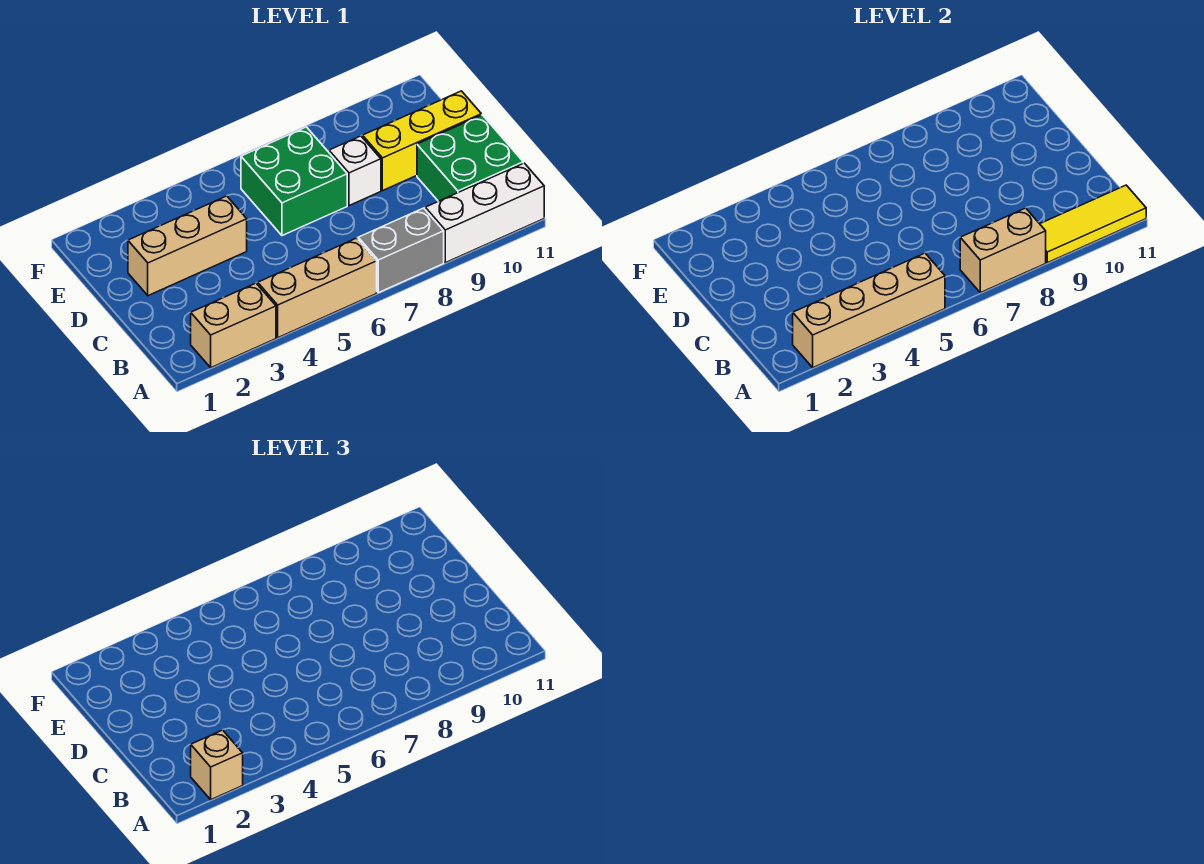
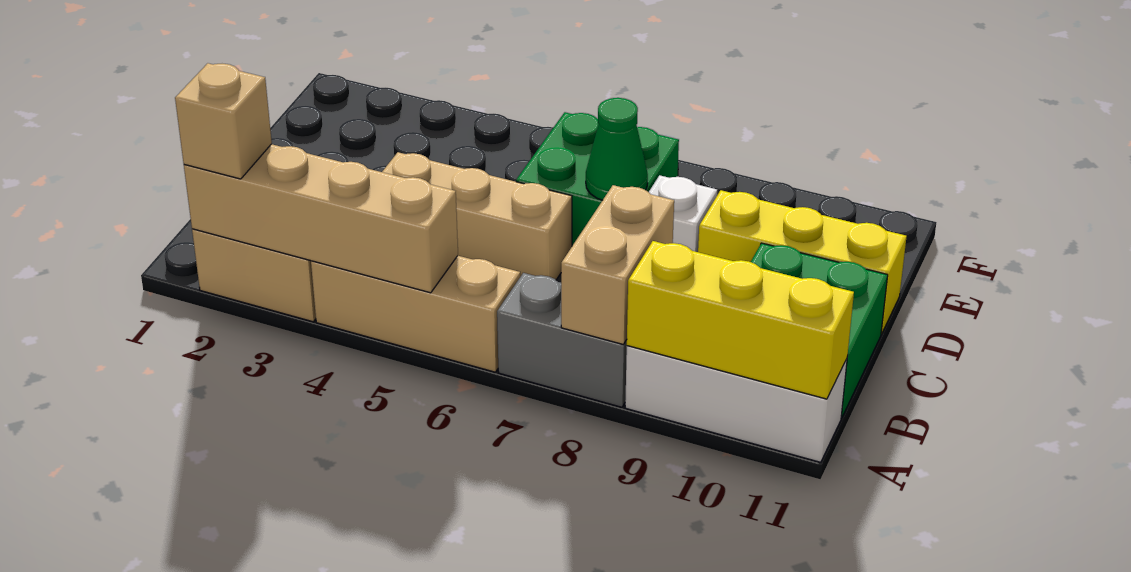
tan brick A7:A8 level 2 -> tan brick A8:B8 level 2
yellow tile A9:A11 level 2 -> yellow brick A9:A11 level 2
tan brick D2:D4 level 1 -> tan brick C4:C6 level 1
none -> green cone D7 level 2

